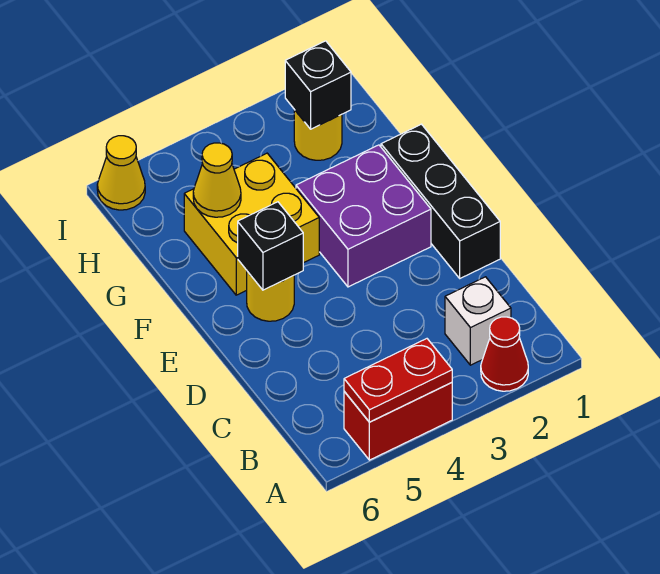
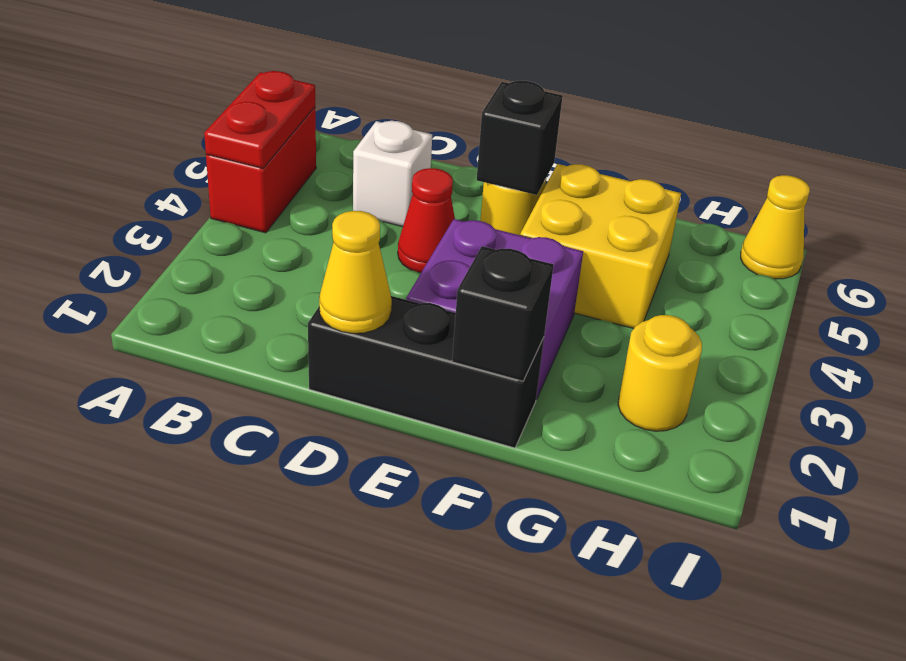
red cone A2 level 1 -> red cone D4 level 1
white brick B2 level 1 -> white brick C5 level 1
yellow cone G5 level 2 -> yellow cone D1 level 2
black brick H2 level 2 -> black brick F1 level 2

